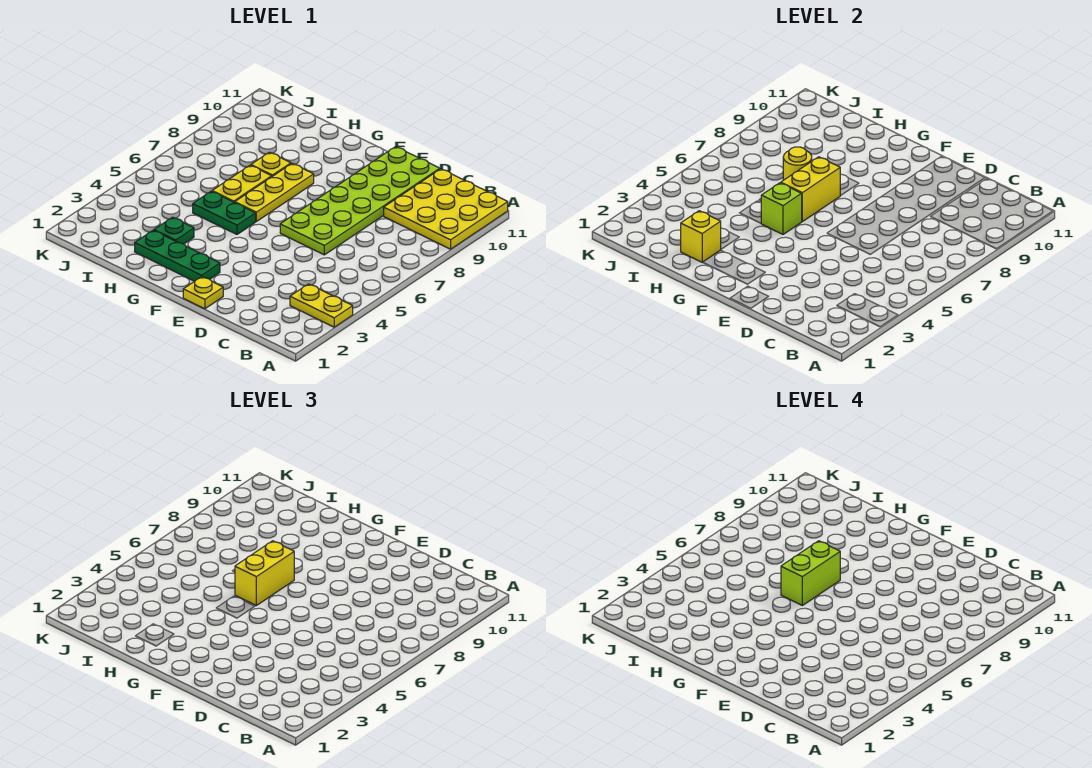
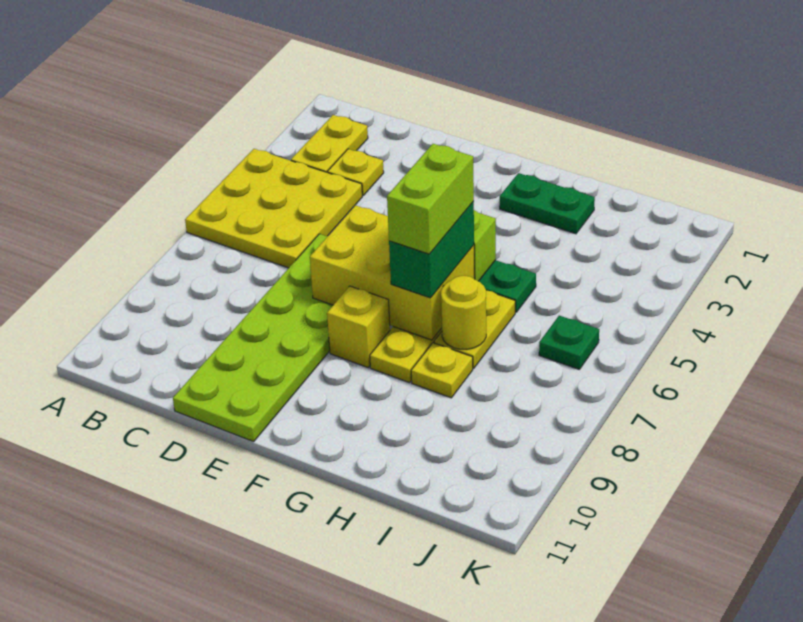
yellow plate A3:B3 level 1 -> yellow plate B2:B3 level 1
yellow plate A9:C11 level 1 -> yellow plate A4:C6 level 1
yellow plate E1 level 1 -> yellow plate C3 level 1
green plate F2:H2 level 1 -> green plate G2:H2 level 1
yellow brick G6:G7 level 2 -> yellow brick E6:G7 level 2
yellow brick G6:G7 level 3 -> green brick G6:G7 level 3
yellow brick H2 level 2 -> yellow brick F8 level 1
green plate H3 level 1 -> green plate J6 level 1

